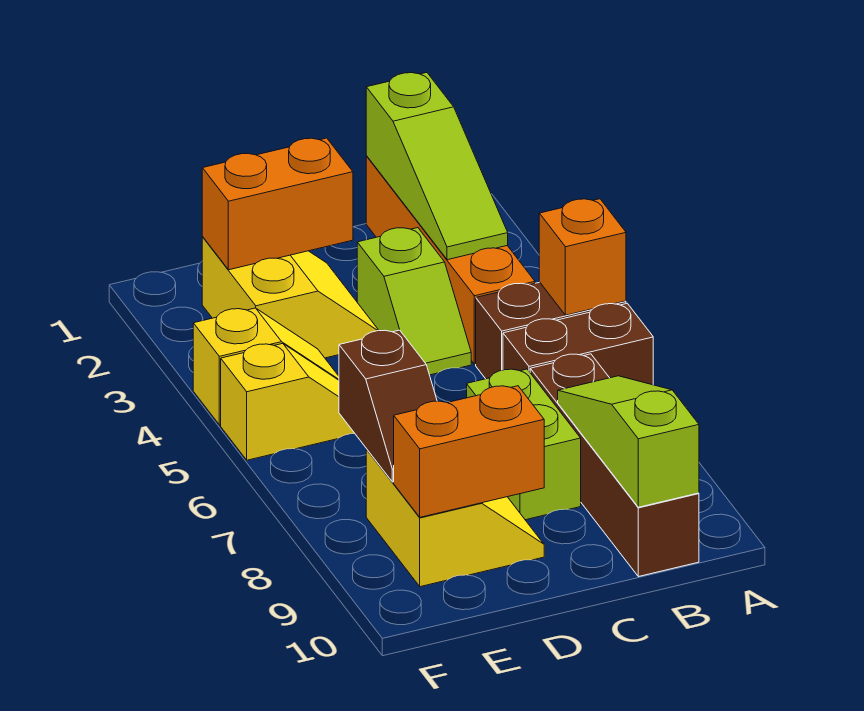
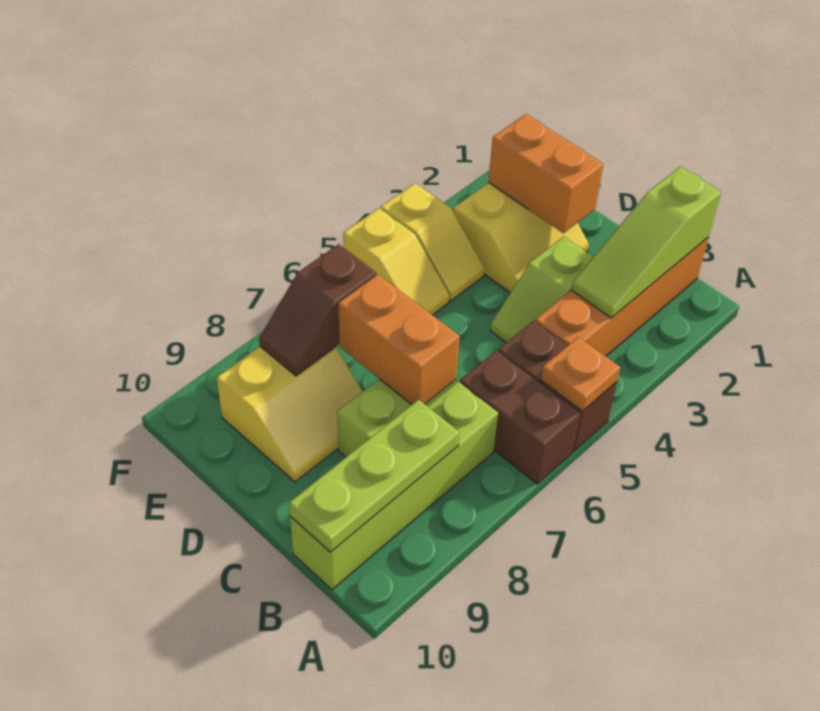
orange brick A5 level 2 -> orange plate A5 level 2
brown brick B7:B10 level 1 -> lime brick B7:B10 level 1
lime slope B8:B10 level 2 top 10 -> lime plate B8:B10 level 2
orange brick D9:E9 level 2 -> orange brick C7:D7 level 2

